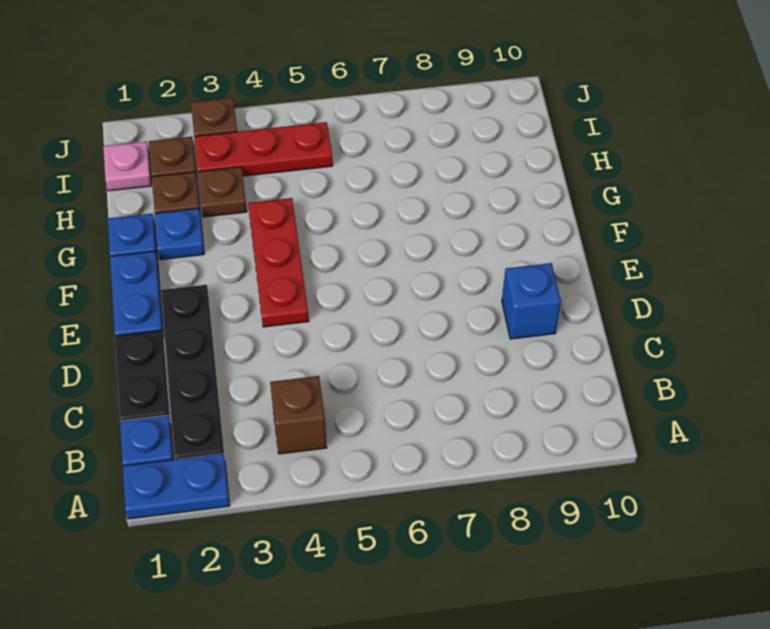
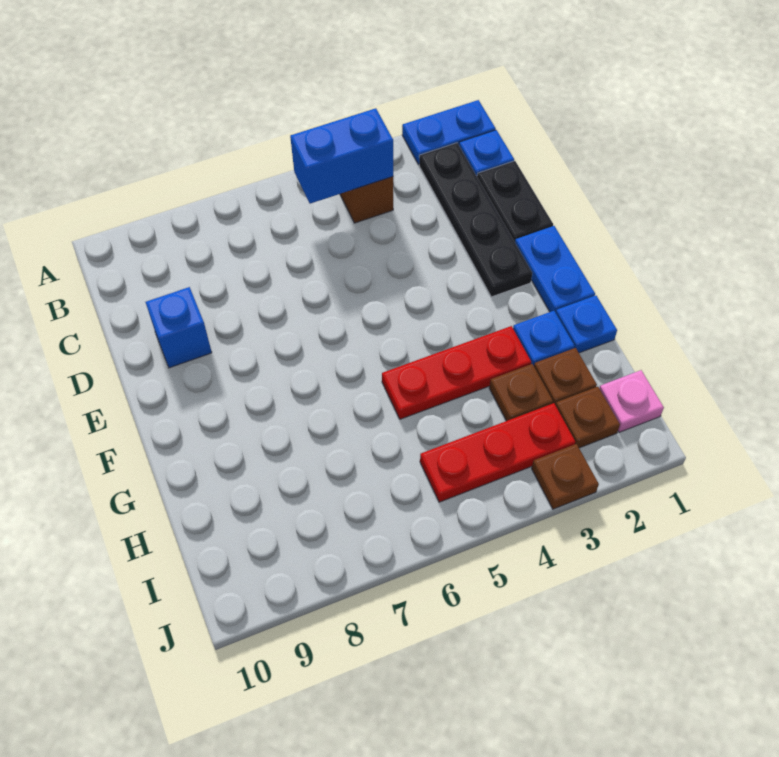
none -> blue brick B4:B5 level 2
red plate E4:G4 level 1 -> red plate G3:G5 level 1

